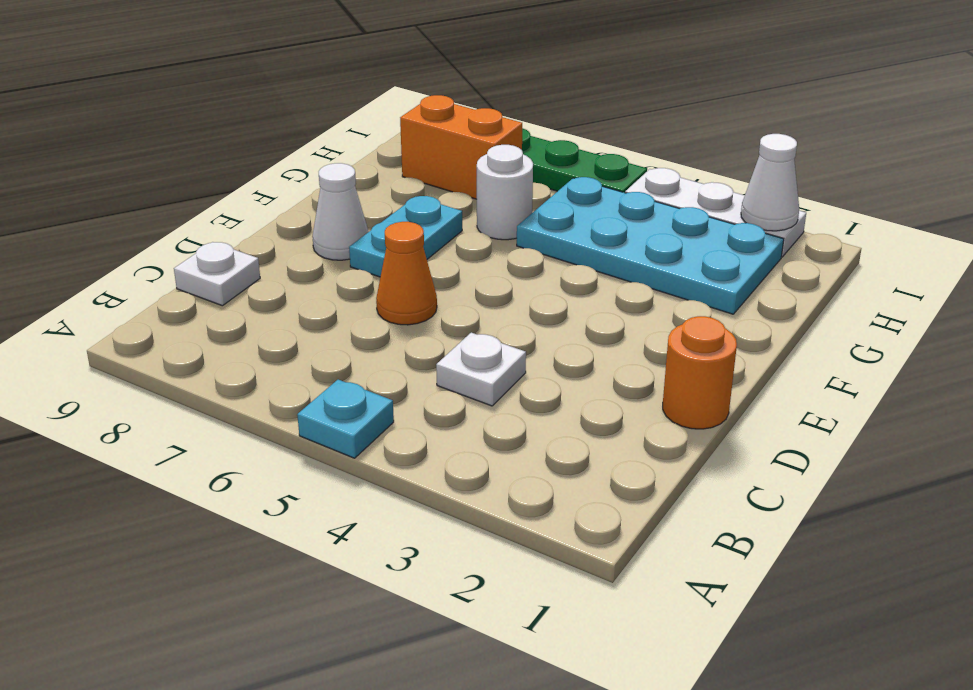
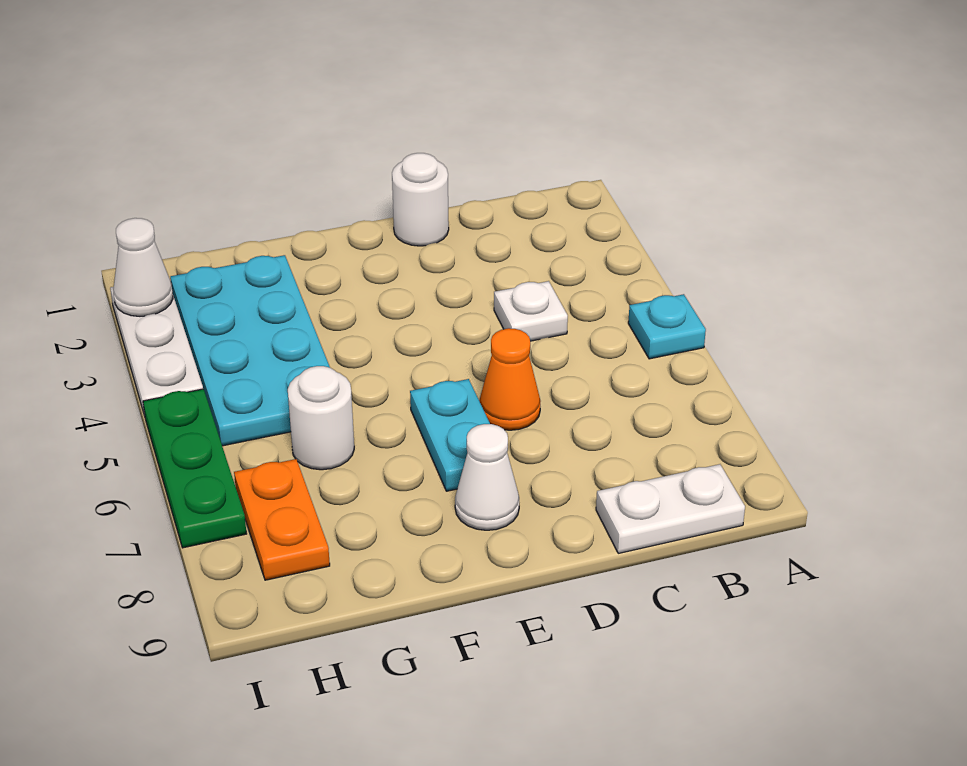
white plate C9 level 1 -> white plate B9:C9 level 1
orange round brick D1 level 1 -> white round brick D1 level 1
cyan plate E7:F7 level 1 -> cyan plate E6:E7 level 1
orange brick H7:H8 level 1 -> orange plate H7:H8 level 1

